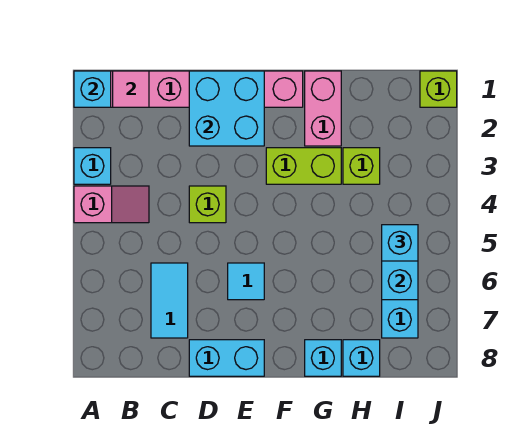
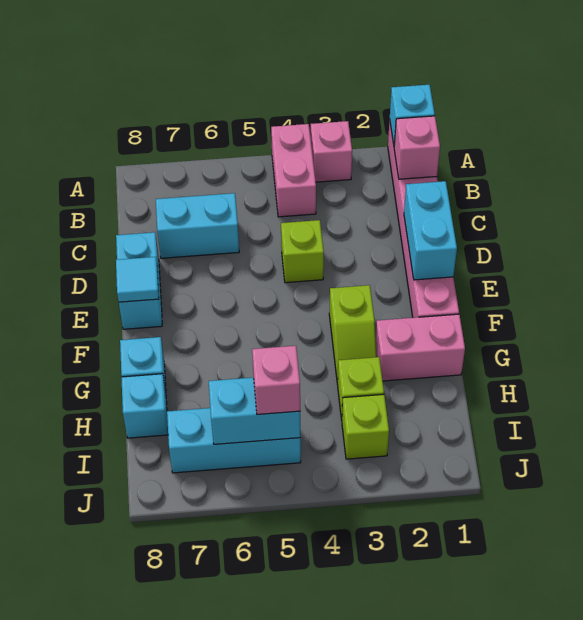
cyan brick A3 level 1 -> pink brick A3 level 1
pink slope A4:B4 level 1 top A -> pink brick A4:B4 level 1
pink tile B1 level 2 -> pink brick B1 level 2
cyan tile C6:C7 level 1 -> cyan brick C6:C7 level 1
cyan brick D1:E2 level 2 -> cyan brick D1:E1 level 2
cyan tile E6 level 1 -> cyan tile E8 level 2
lime brick F3:G3 level 1 -> lime slope F3:G3 level 1 top F
cyan brick I5 level 3 -> pink brick I5 level 3
lime brick J1 level 1 -> lime brick I3 level 1

